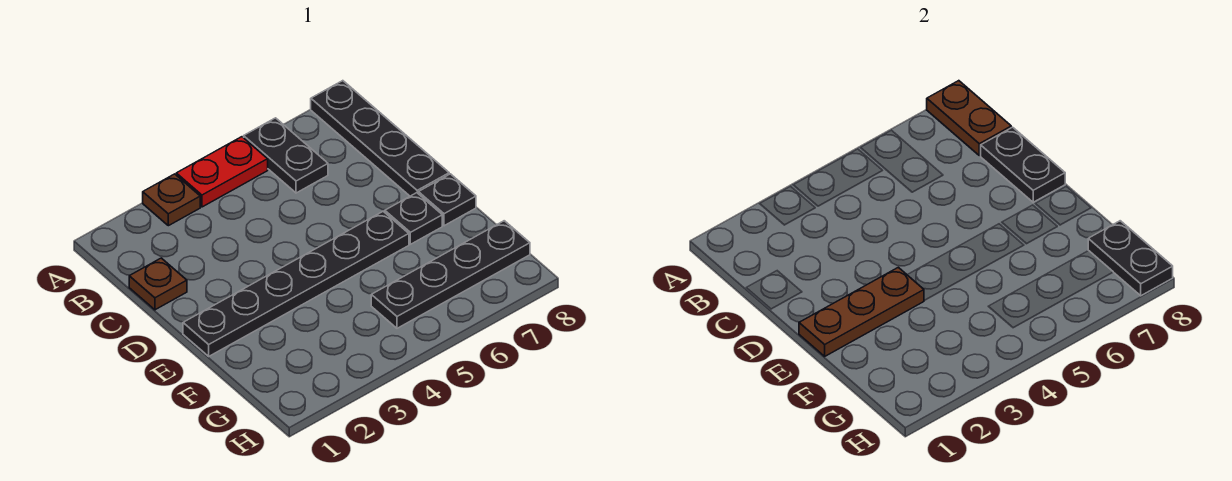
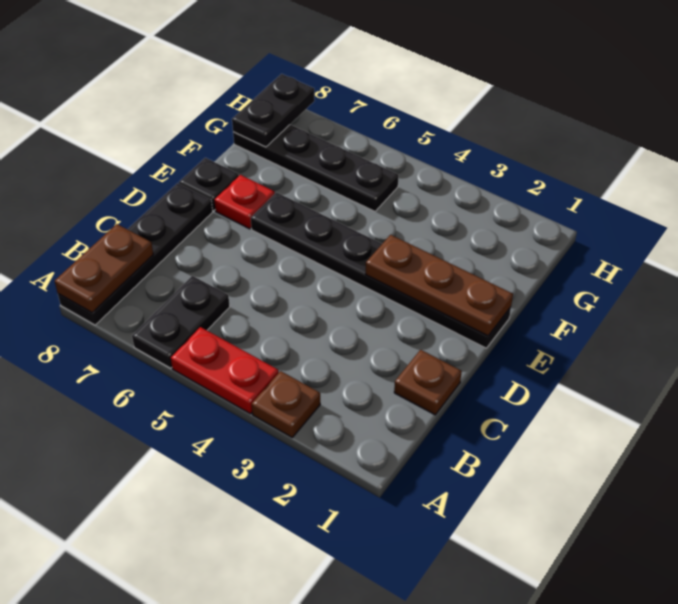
black plate C8:D8 level 2 -> none
black plate E7 level 1 -> red plate E7 level 1

